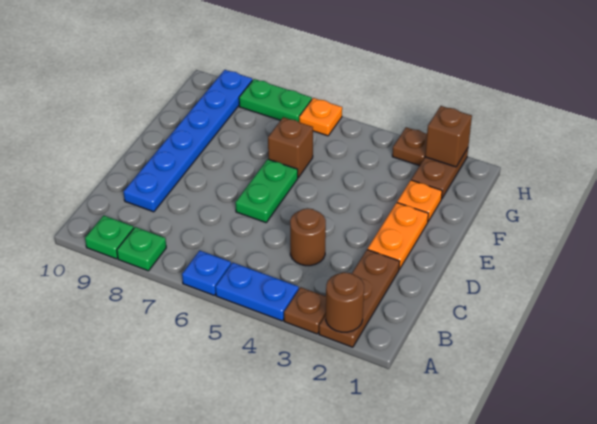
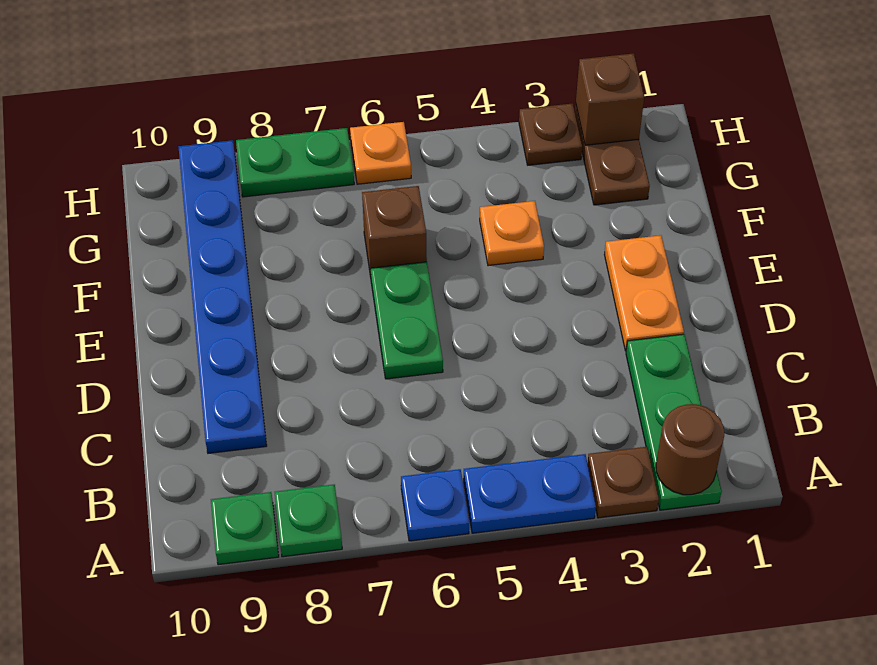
brown plate A2:C2 level 1 -> green plate A2:C2 level 1
brown round brick C4 level 1 -> none
orange plate F2 level 1 -> orange plate F4 level 1

